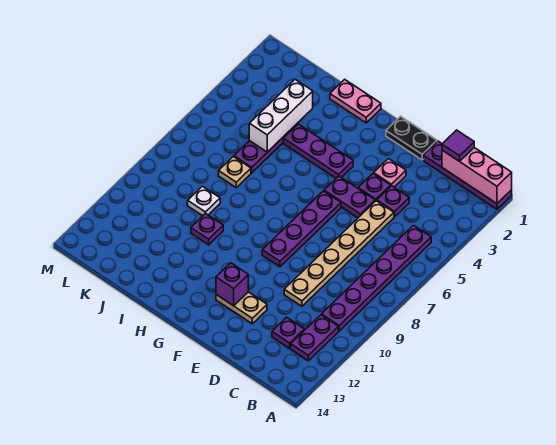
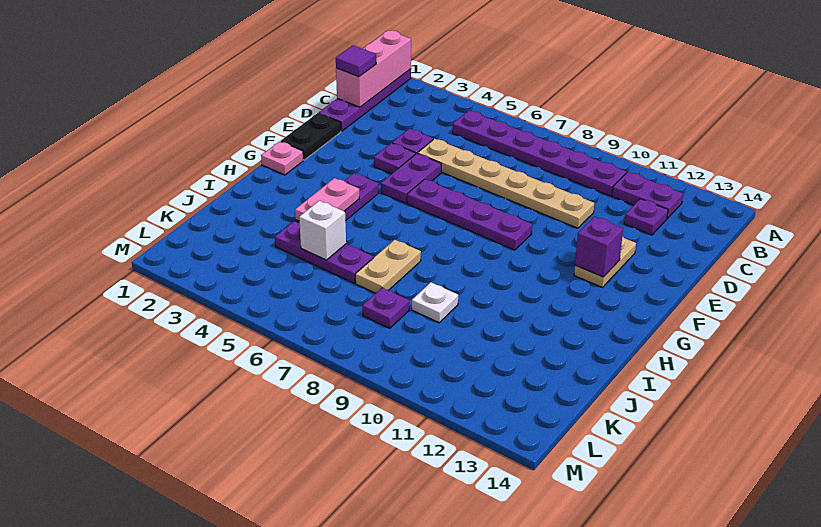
pink plate E3 level 1 -> pink plate G1 level 1
pink plate H1:I1 level 1 -> pink plate H4:I4 level 2
purple plate I10 level 1 -> purple plate K8 level 1
white brick J3:J5 level 2 -> white brick J5 level 2
tan plate J7 level 1 -> tan plate I7:J7 level 1

